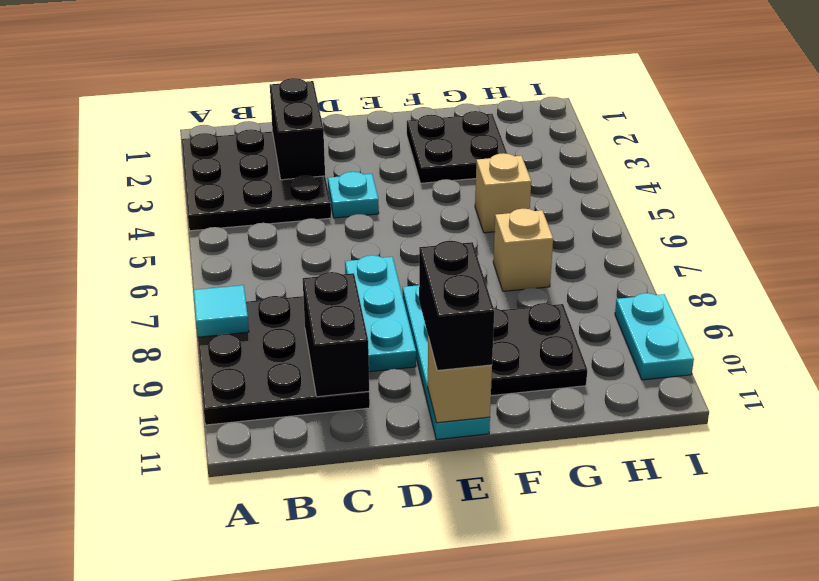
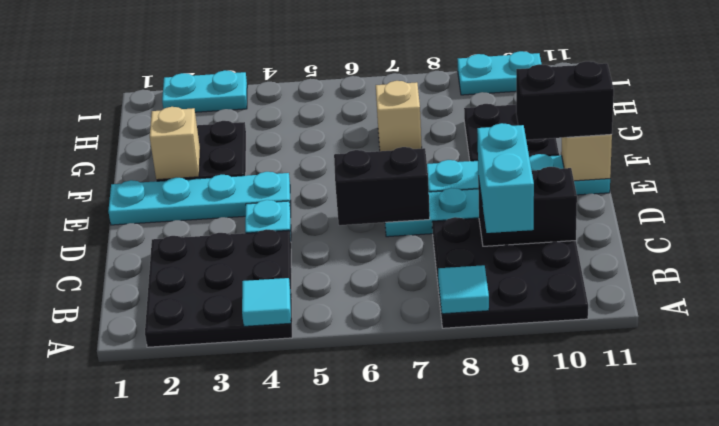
none -> cyan tile A4 level 2
none -> cyan brick B9:C9 level 3
black brick C2:C3 level 2 -> black brick D6:D7 level 2
none -> cyan plate E1:E4 level 1
tan brick G5 level 1 -> tan brick F2 level 2
none -> cyan plate I2:I3 level 1

